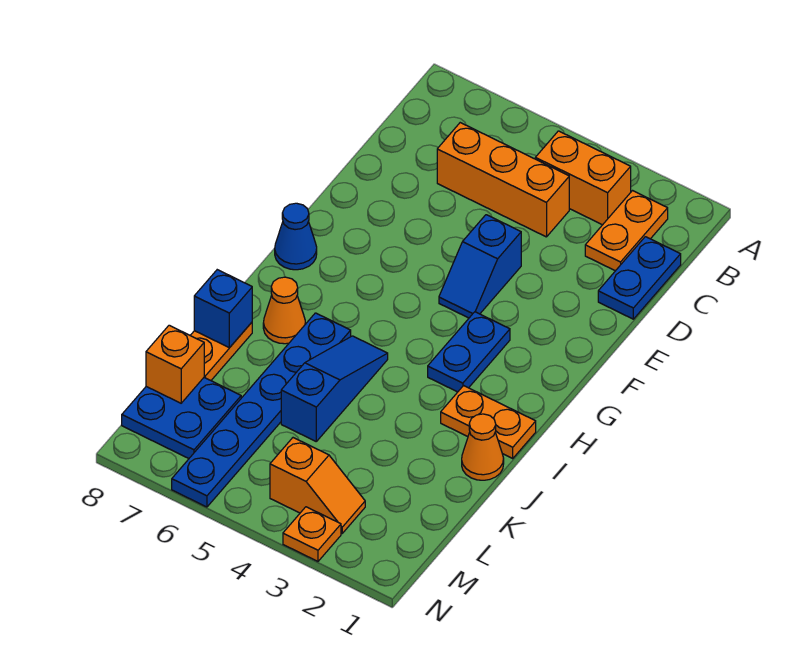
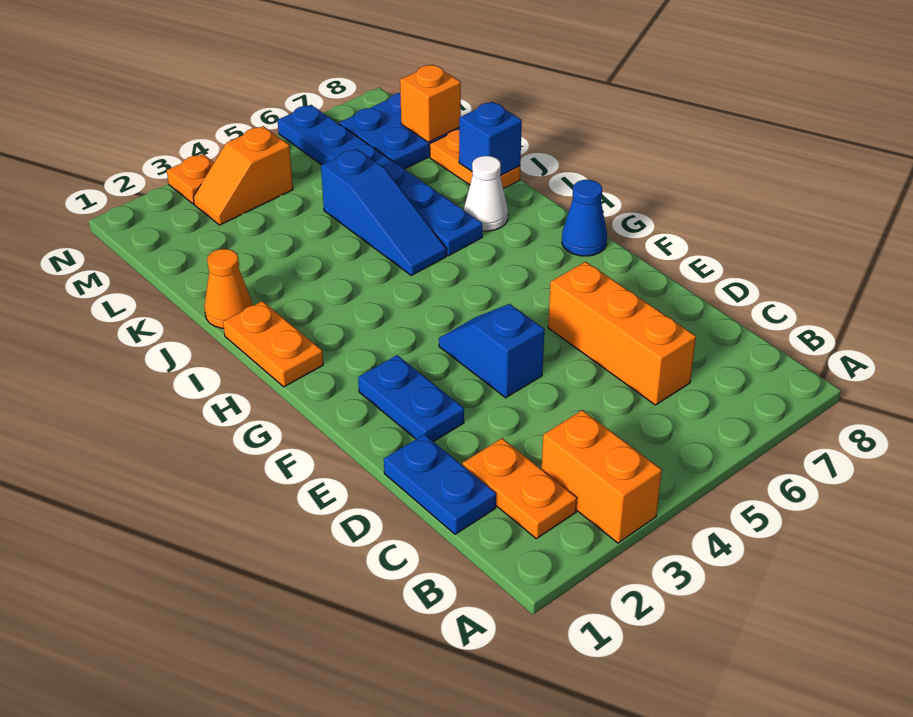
orange brick B3:B4 level 1 -> orange brick A3:B3 level 1
orange brick C4:C6 level 1 -> orange brick C6:E6 level 1
blue plate G3:H3 level 1 -> blue plate E2:F2 level 1
orange plate I1:I2 level 1 -> orange plate H1:I1 level 1
orange cone I7 level 1 -> white cone I7 level 1

